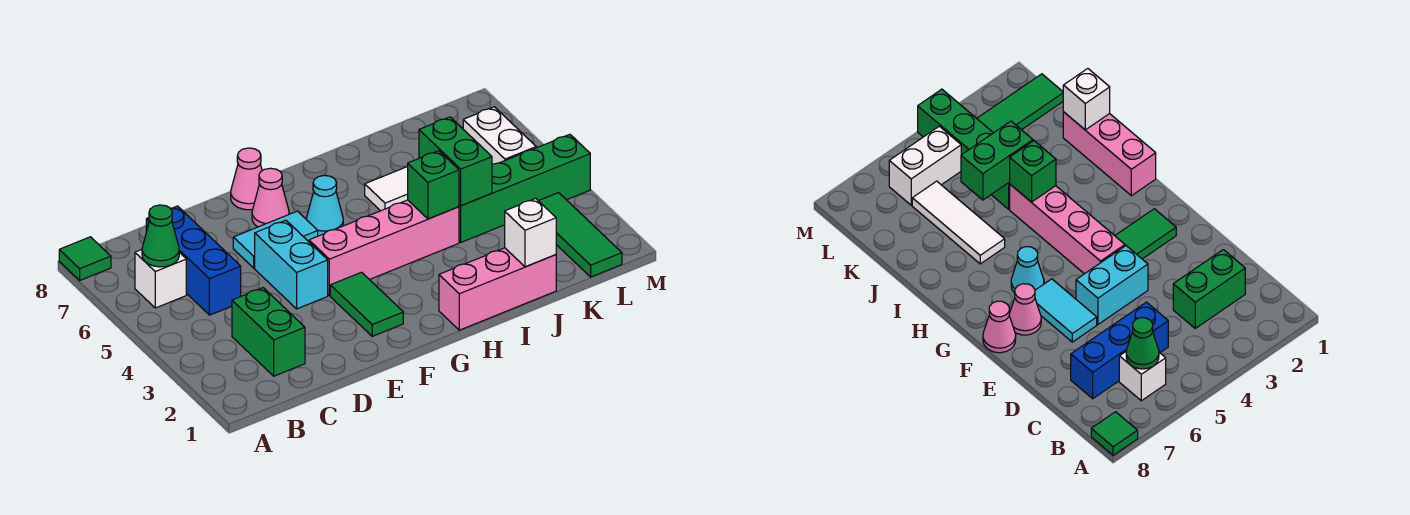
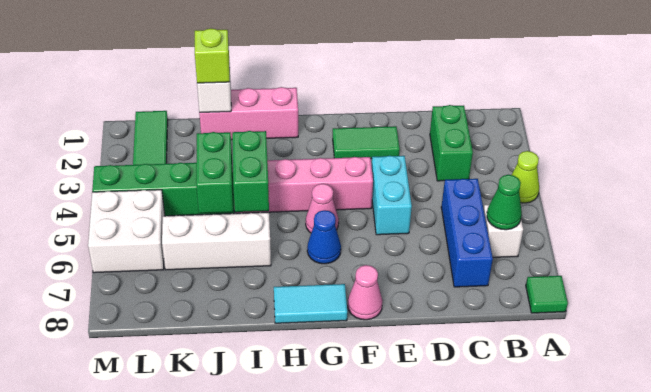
none -> lime cone A4 level 1
cyan tile E6:F6 level 1 -> cyan tile G8:H8 level 1
green tile F2:F3 level 1 -> green tile E2:F2 level 1
pink cone F7 level 1 -> pink cone G5 level 1
cyan cone G6 level 1 -> blue cone G6 level 1
green brick I4 level 2 -> green brick I4:I5 level 2
white tile I6:K6 level 1 -> white brick I6:K6 level 1
none -> lime brick J1 level 3
white brick L5:L6 level 1 -> white brick L5:M6 level 1

